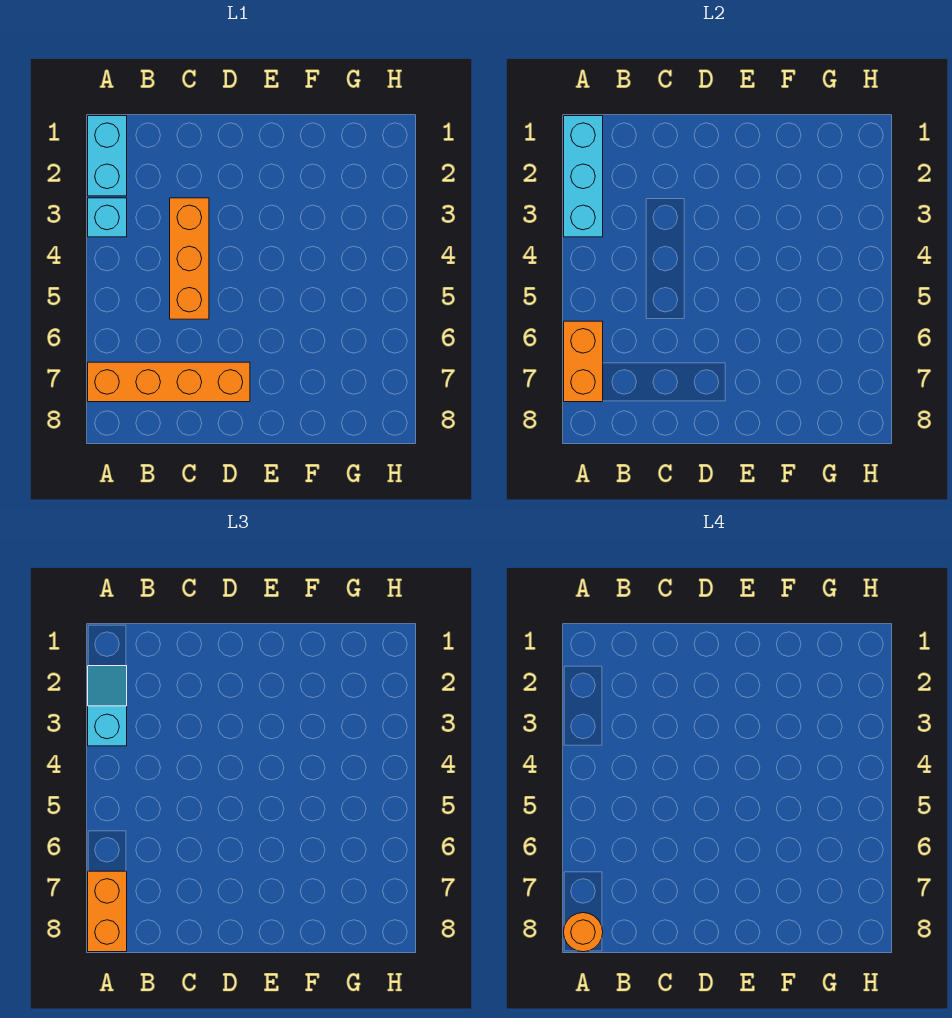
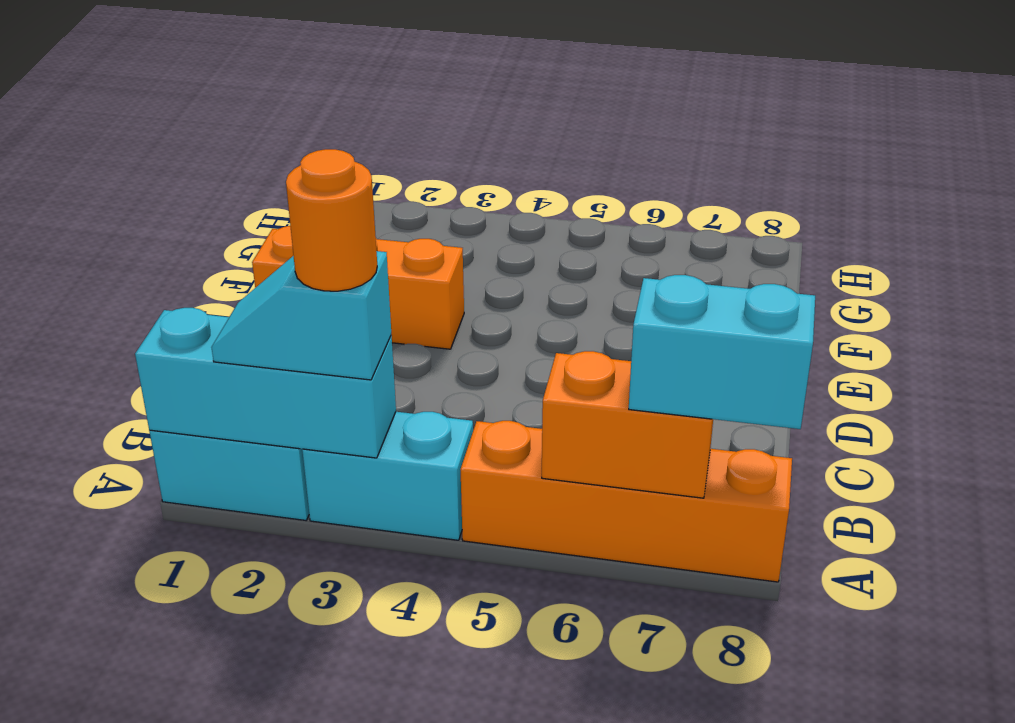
cyan brick A3 level 1 -> cyan brick A3:A4 level 1
orange brick A7:D7 level 1 -> orange brick A5:A8 level 1
orange brick A7:A8 level 3 -> cyan brick A7:A8 level 3
orange round brick A8 level 4 -> orange round brick A3 level 4
orange brick C3:C5 level 1 -> orange brick E1:E3 level 1

